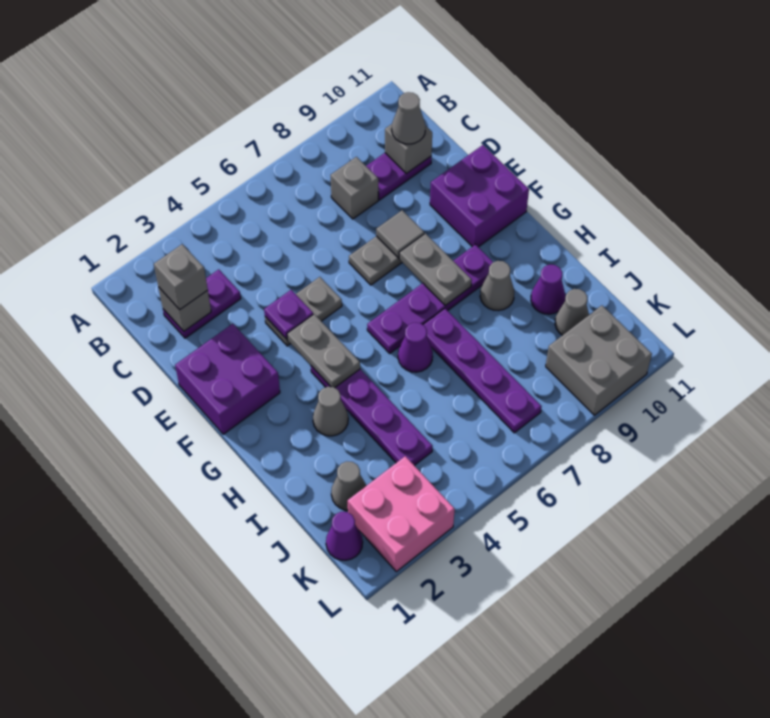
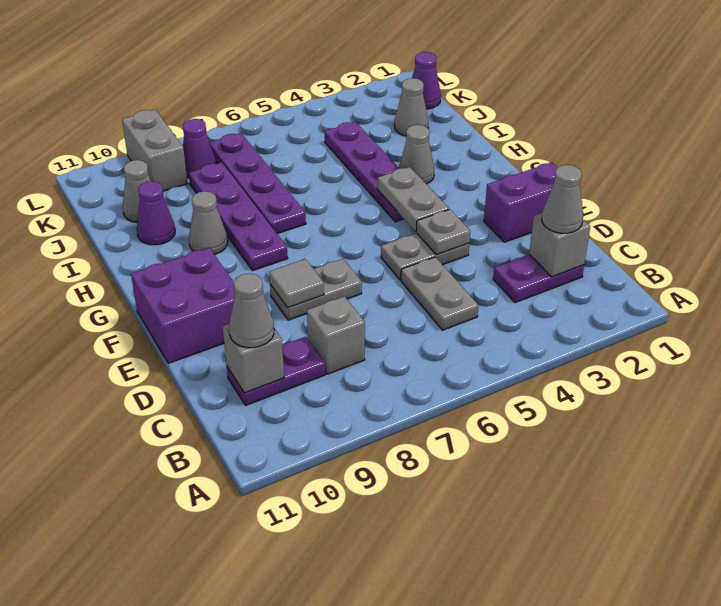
grey brick C2 level 3 -> grey cone C2 level 3
purple brick E1:F2 level 1 -> purple brick E1:E2 level 1
purple plate E4 level 2 -> grey plate E4 level 2
grey plate F8:G8 level 2 -> grey plate C5:D5 level 1
purple plate G6:G9 level 1 -> purple plate G8:J8 level 1
purple cone H6 level 1 -> purple cone K8 level 1
pink brick K2:L3 level 1 -> none
grey brick K9:L10 level 1 -> grey brick K9:L9 level 1

